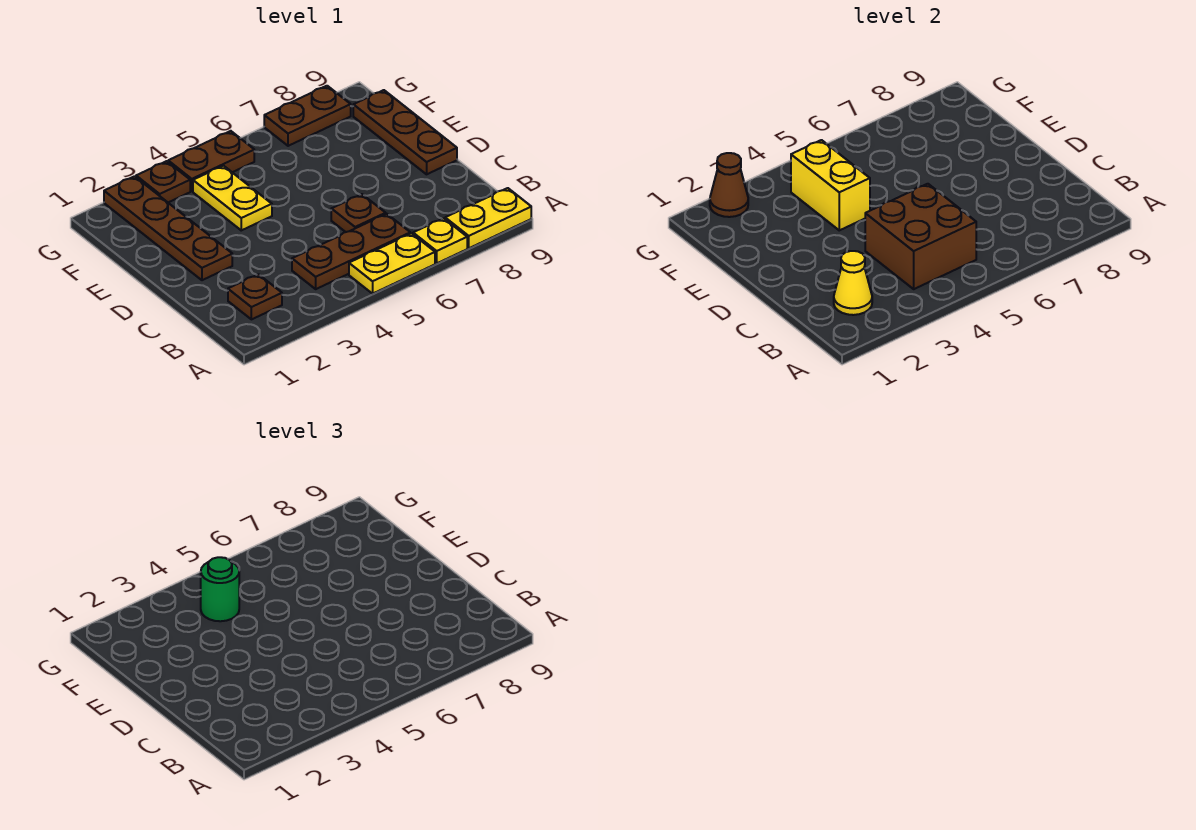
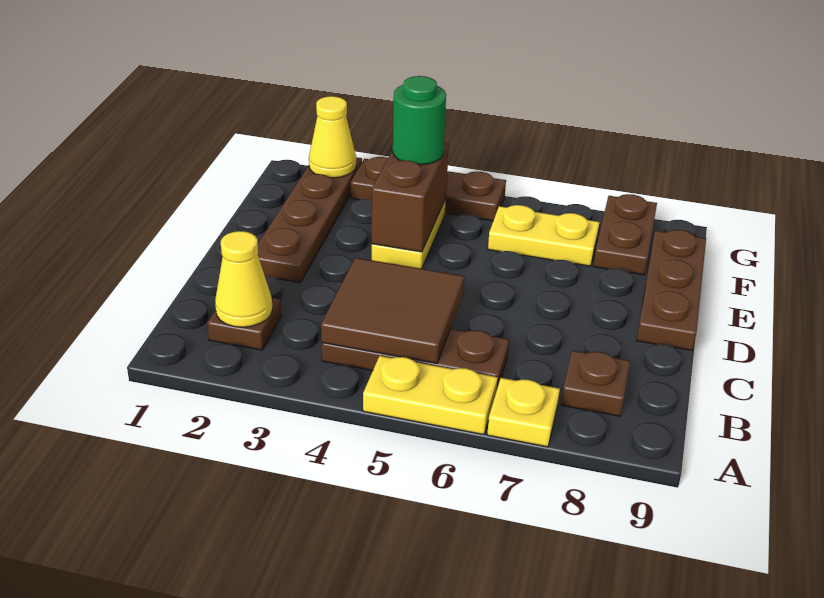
yellow plate A8:A9 level 1 -> yellow plate F6:F7 level 1
brown brick B4:C5 level 2 -> brown tile B4:C5 level 2
brown plate C6 level 1 -> brown plate B8 level 1
yellow brick E4:F4 level 2 -> brown brick E4:F4 level 2
brown cone G2 level 2 -> yellow cone G2 level 2
brown plate G7:G8 level 1 -> brown plate F8:G8 level 1

